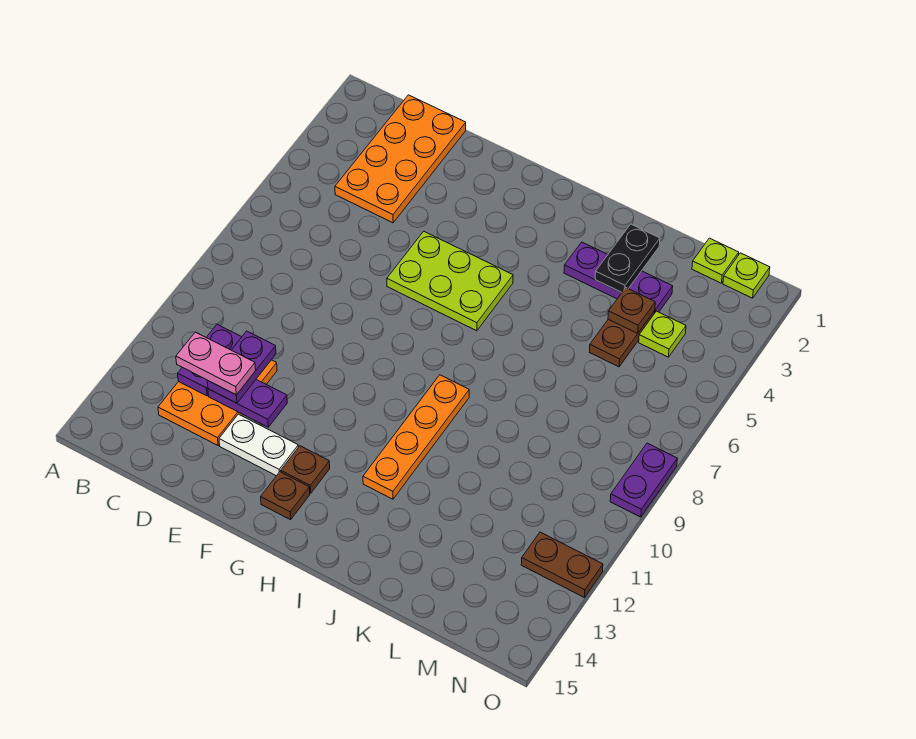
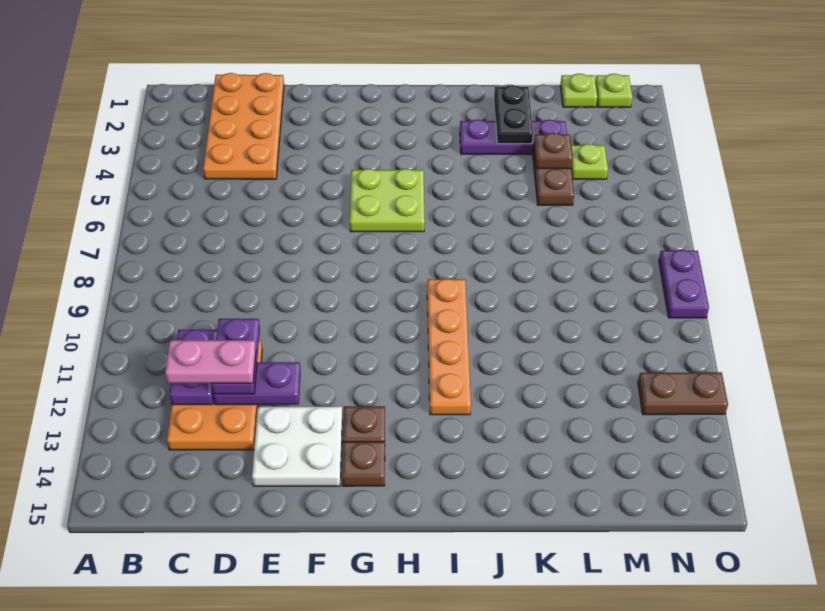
white plate E13:F13 level 1 -> white plate E13:F14 level 1
lime plate F5:H6 level 1 -> lime plate G5:H6 level 1

